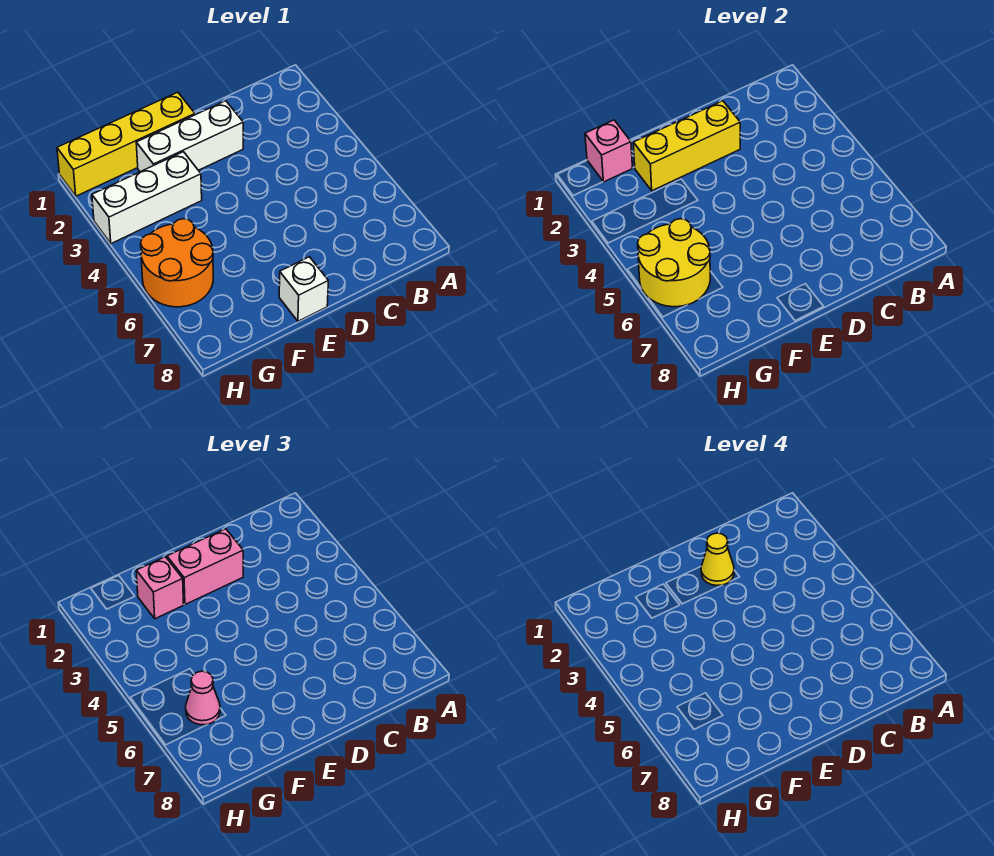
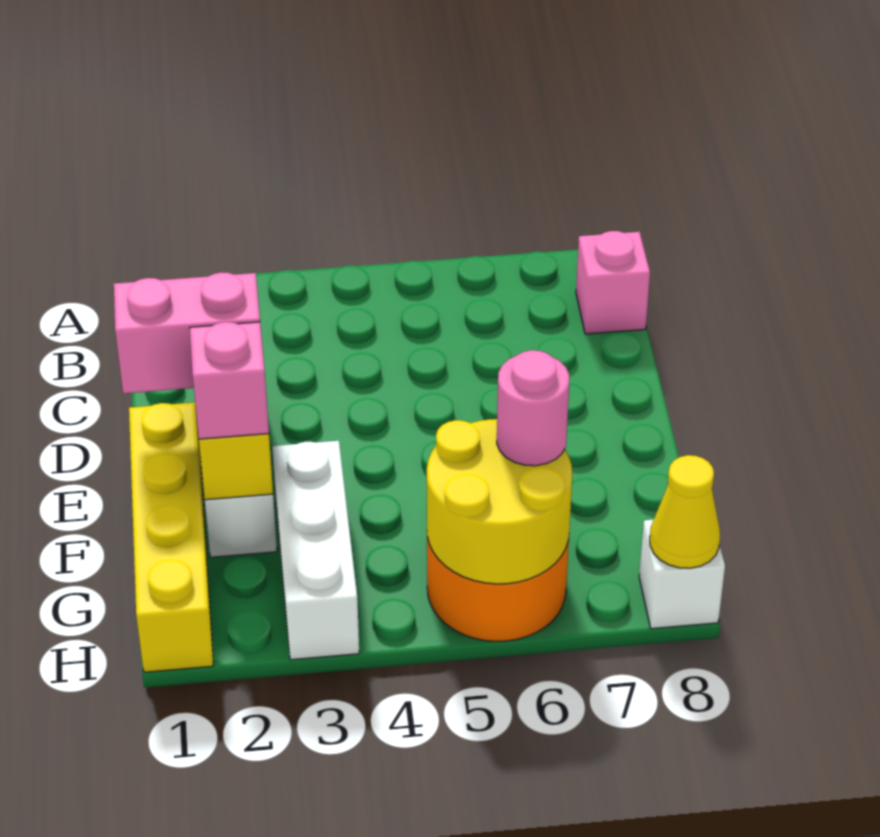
pink brick D2:E2 level 3 -> pink brick E1:E2 level 3
yellow cone D2 level 4 -> yellow cone H8 level 2
white brick E8 level 1 -> white brick H8 level 1
pink brick G1 level 2 -> pink brick B8 level 1
pink cone G6 level 3 -> pink round brick G6 level 3

